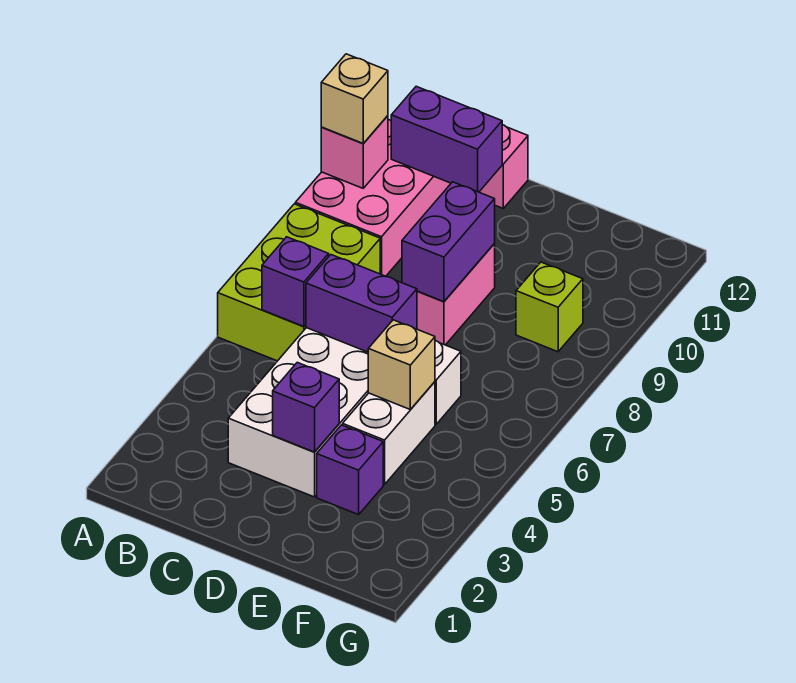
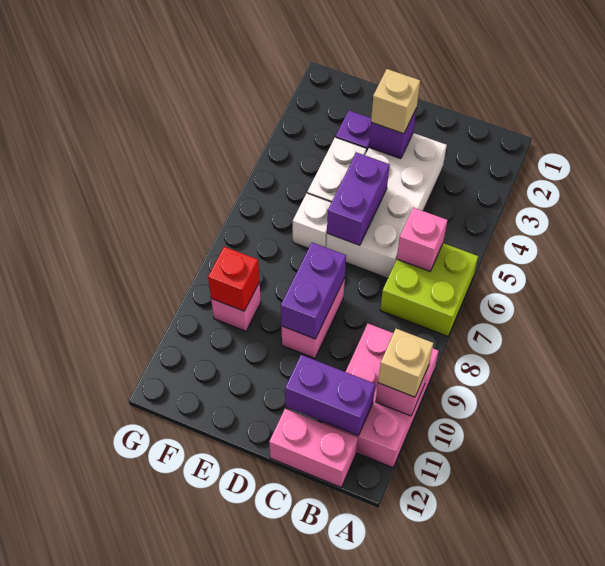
lime brick A6:B8 level 1 -> lime brick A6:B7 level 1
purple brick B6 level 2 -> pink brick B6 level 2
purple brick C6:D6 level 2 -> purple brick D5:D6 level 2
tan brick E5 level 2 -> tan brick D3 level 3
lime brick F9 level 1 -> pink brick F9 level 1
none -> red brick F9 level 2

